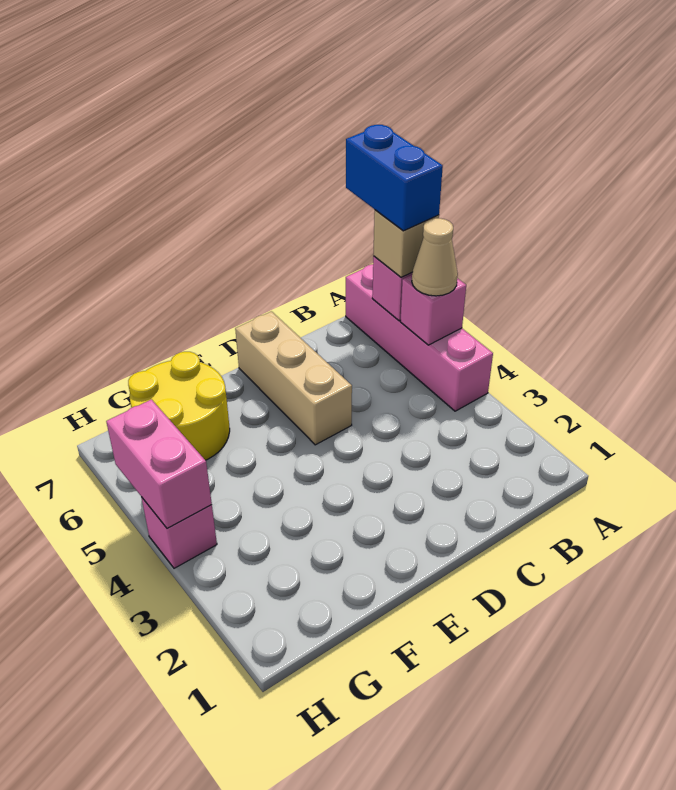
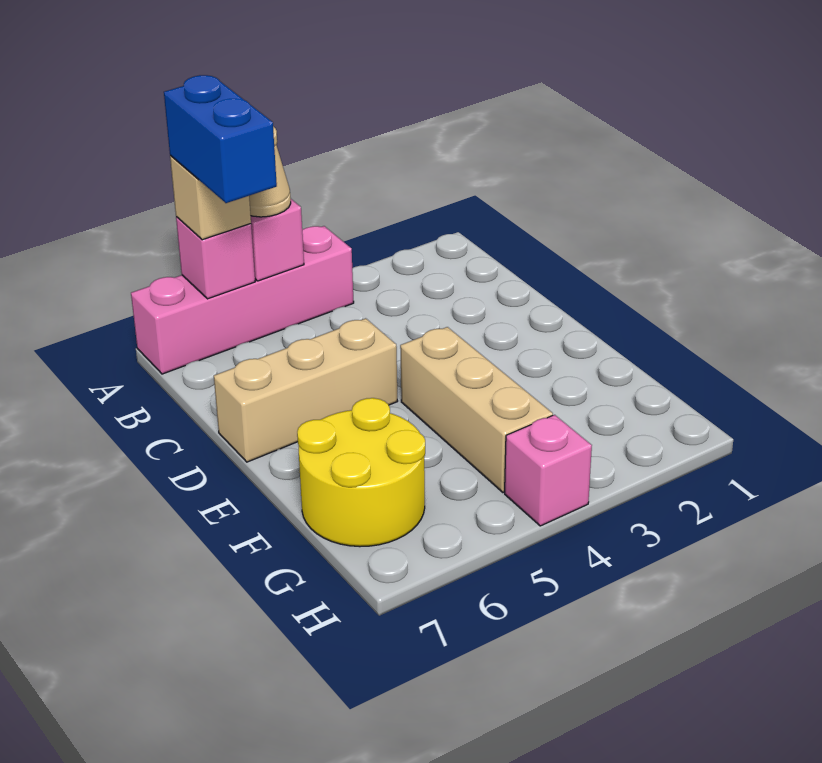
blue brick A6:A7 level 4 -> blue brick A6:B6 level 4
none -> tan brick E4:G4 level 1
pink brick H4:H5 level 2 -> none

